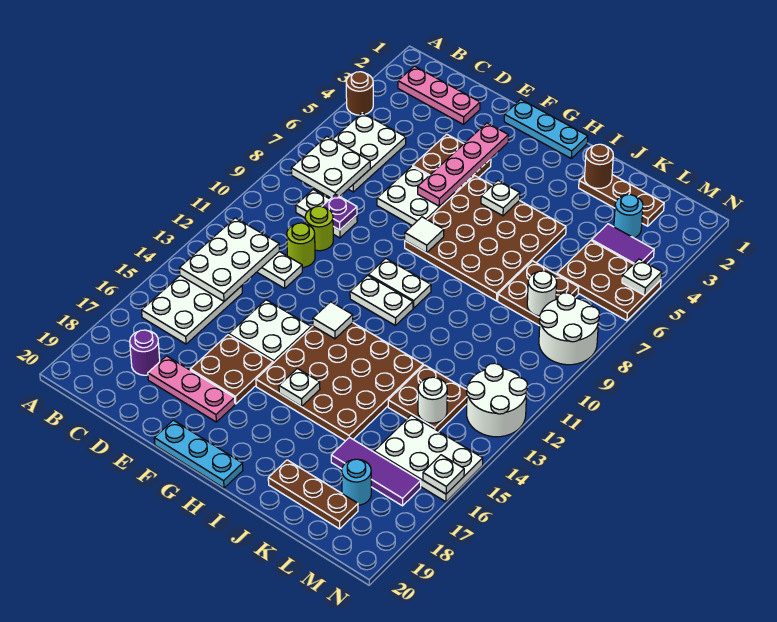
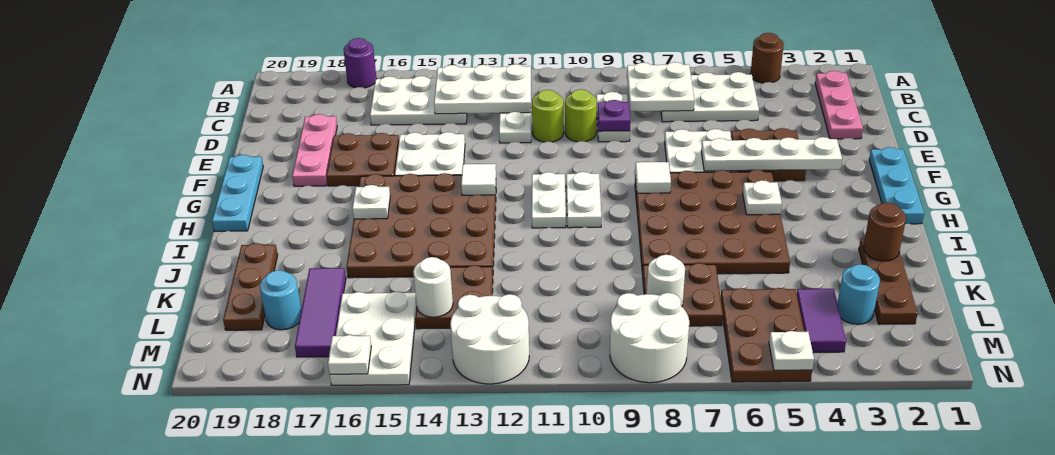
purple round brick C18 level 1 -> purple round brick A17 level 1
pink plate F3:F6 level 2 -> white plate F3:F6 level 2

